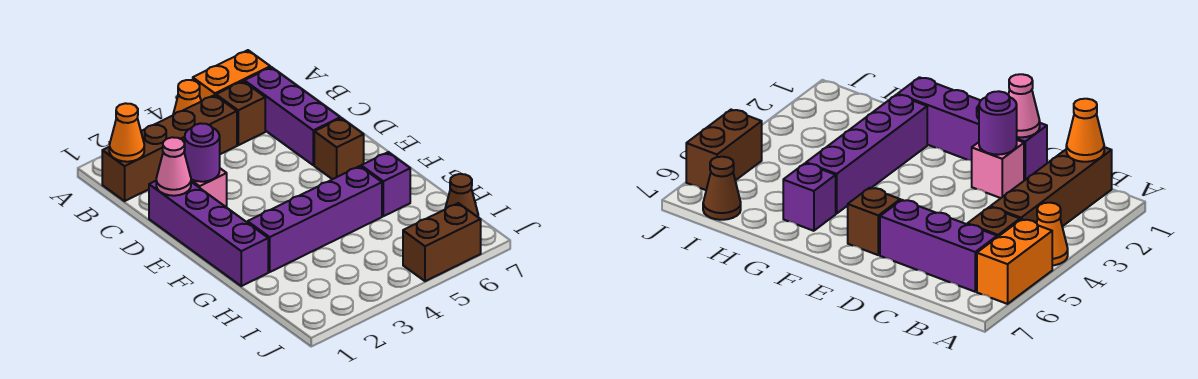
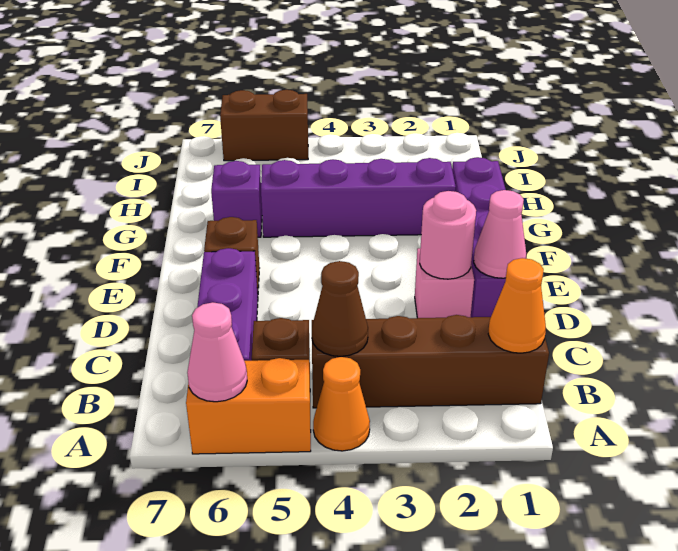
none -> pink cone A6 level 2
purple round brick D2 level 2 -> pink round brick D2 level 2
brown cone I7 level 1 -> brown cone B4 level 2

